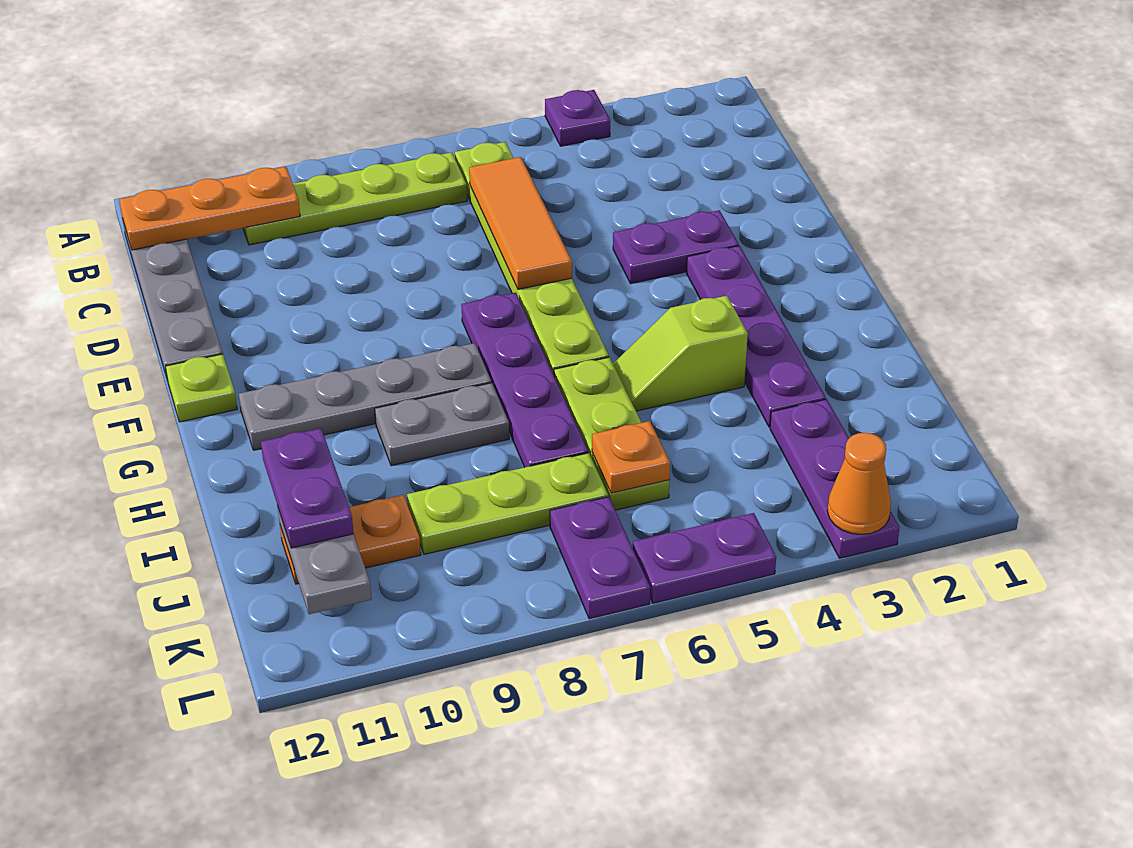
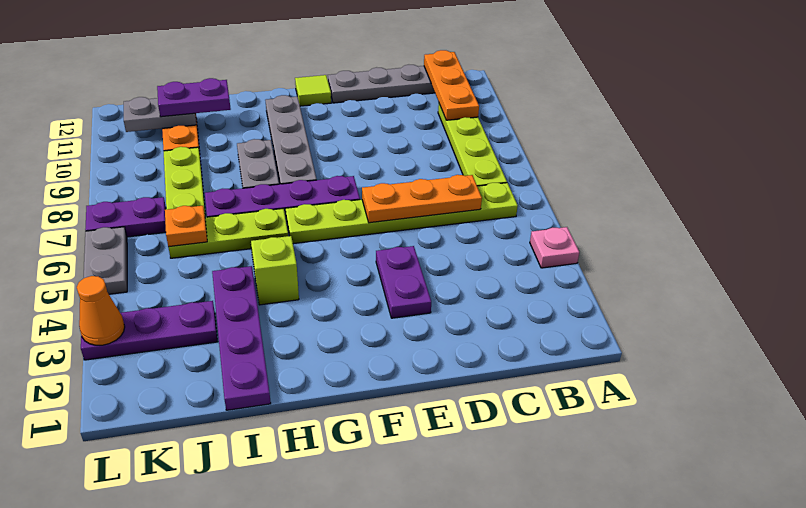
purple plate A4 level 1 -> pink plate A4 level 1
orange tile C6:E6 level 2 -> orange plate C6:E6 level 2
purple plate F3:I3 level 1 -> purple plate I1:I4 level 1
lime plate F12 level 1 -> lime tile F12 level 1
purple plate L5:L6 level 1 -> grey plate L5:L6 level 1

